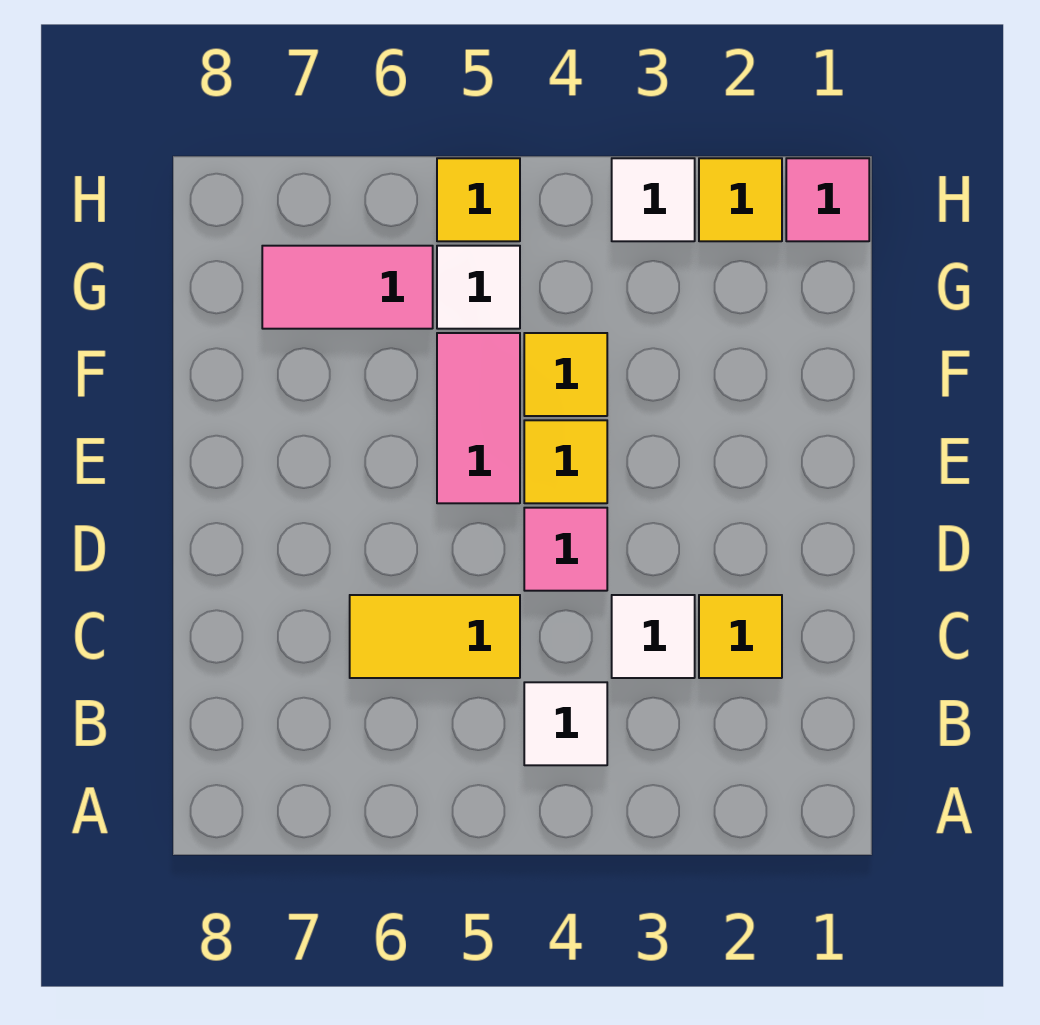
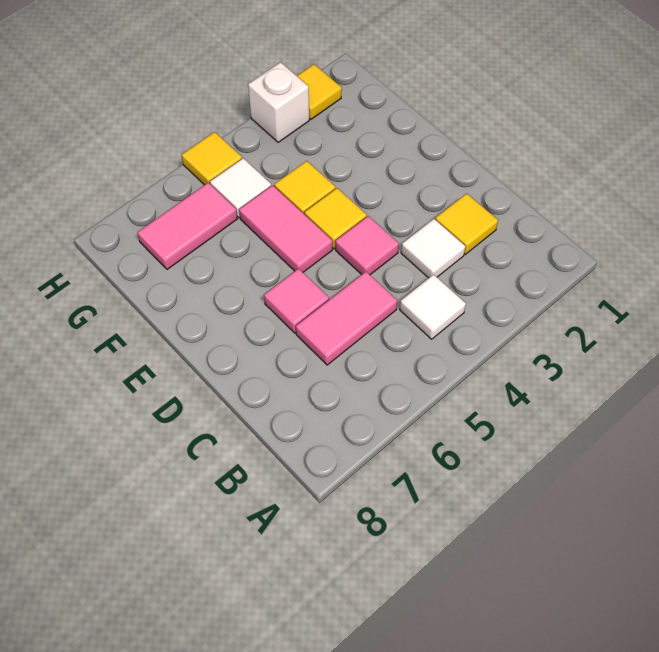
yellow tile C5:C6 level 1 -> pink tile C5:C6 level 1
pink tile H1 level 1 -> pink tile D6 level 1
white tile H3 level 1 -> white brick H3 level 1

